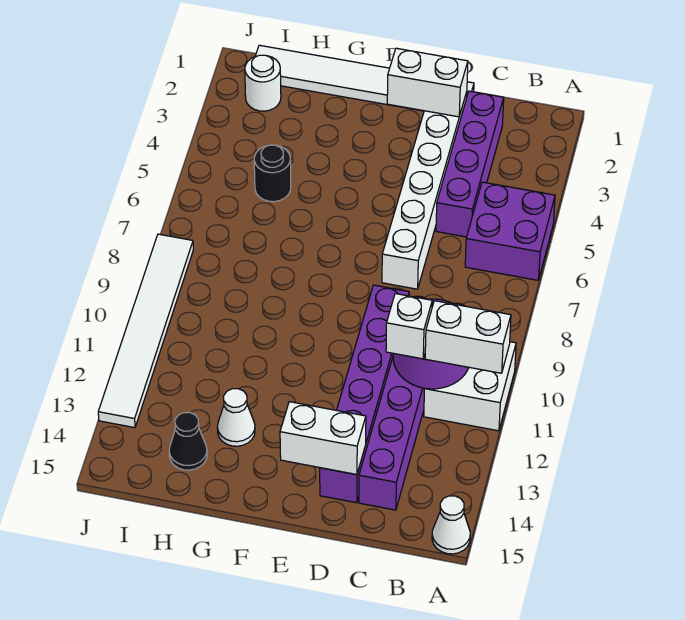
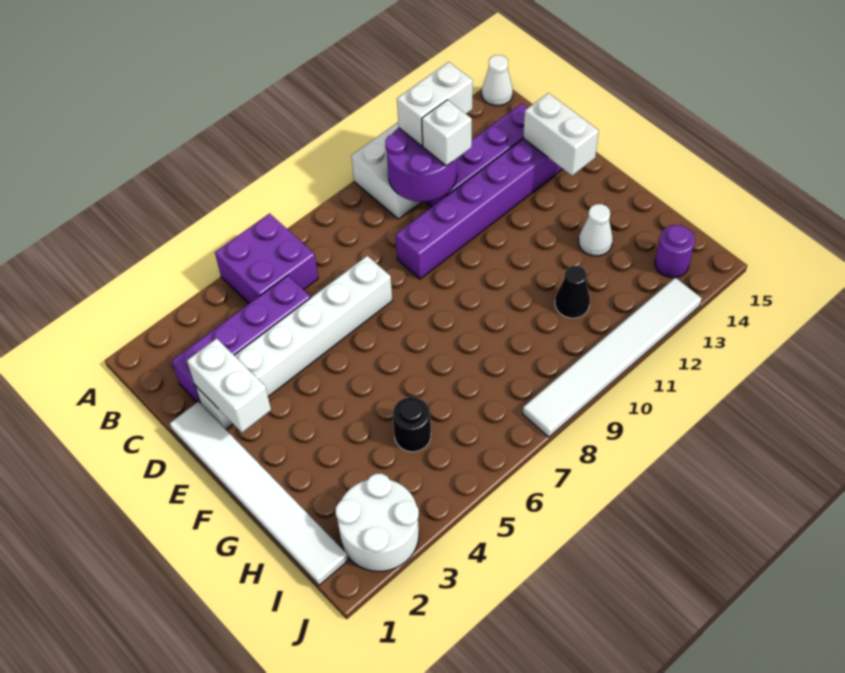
white brick A11:B11 level 3 -> white brick B11:B12 level 3
black cone H14 level 1 -> black cone H11 level 1
white round brick I2 level 1 -> white round brick I2:J3 level 1
none -> purple round brick I14 level 1

